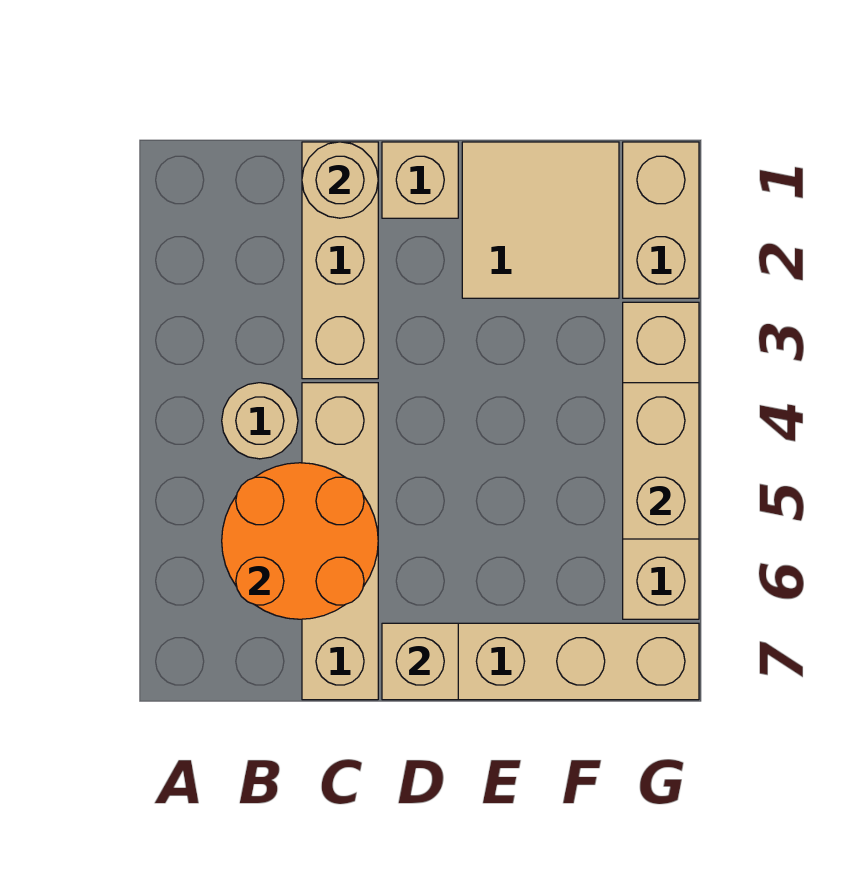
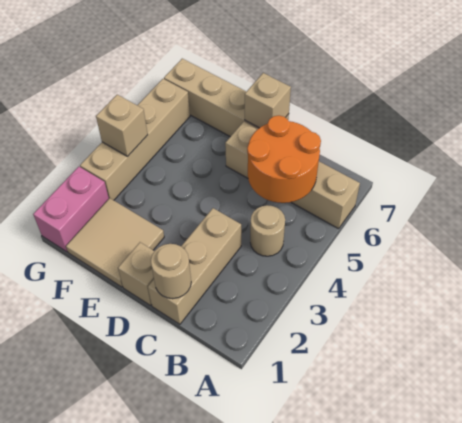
tan brick C4:C7 level 1 -> tan brick A6:D6 level 1
tan brick G1:G2 level 1 -> pink brick G1:G2 level 1
tan brick G4:G5 level 2 -> tan brick G4 level 2

